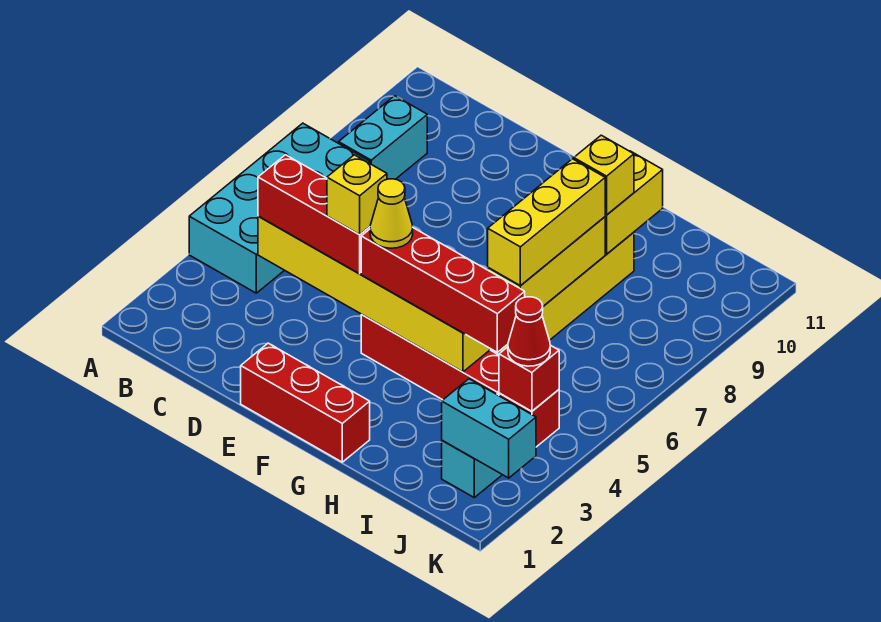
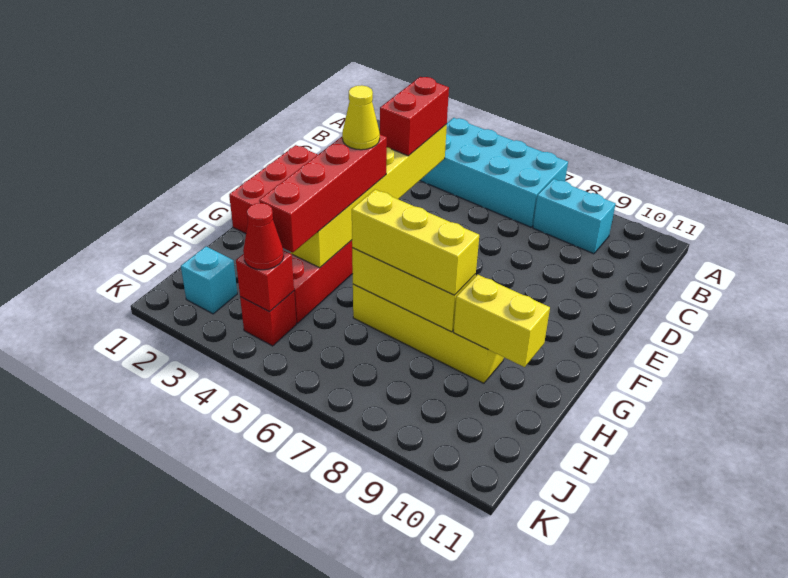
red brick C4:E4 level 3 -> red brick C4:D4 level 3
yellow brick E4 level 4 -> none
yellow brick H9 level 3 -> none
cyan brick J2:K2 level 2 -> none

